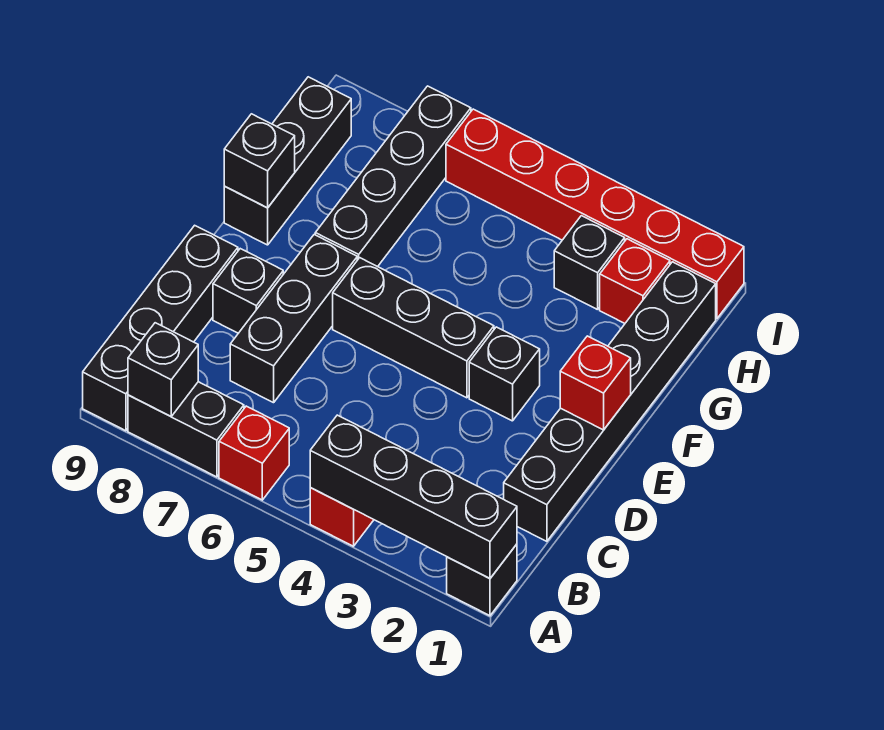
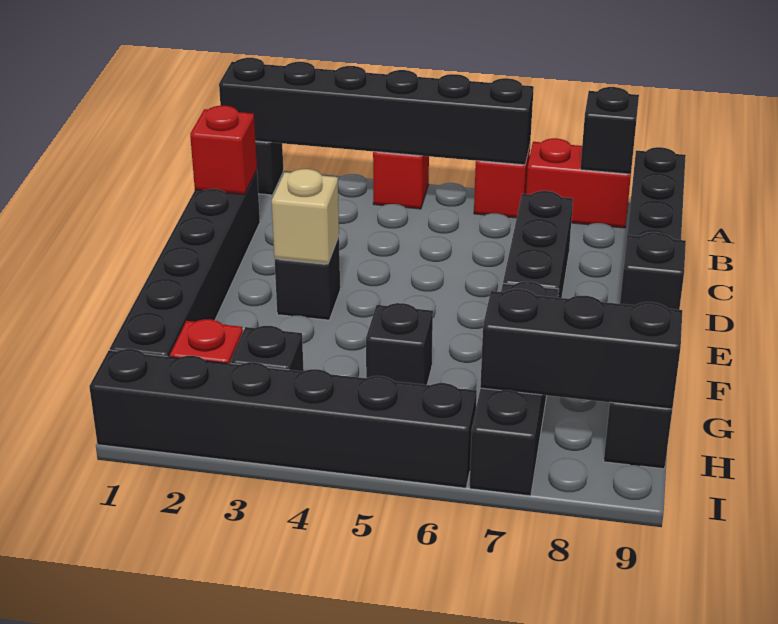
black brick A1:A4 level 2 -> black brick A1:A6 level 2
black brick A7:A8 level 1 -> red brick A7:A8 level 1
black brick D8 level 1 -> black brick G5 level 1
red brick E1 level 2 -> red brick C1 level 2
none -> tan brick E3 level 2
black brick E4:E6 level 1 -> black brick H7:H9 level 2
red brick I1:I6 level 1 -> black brick I1:I6 level 1

